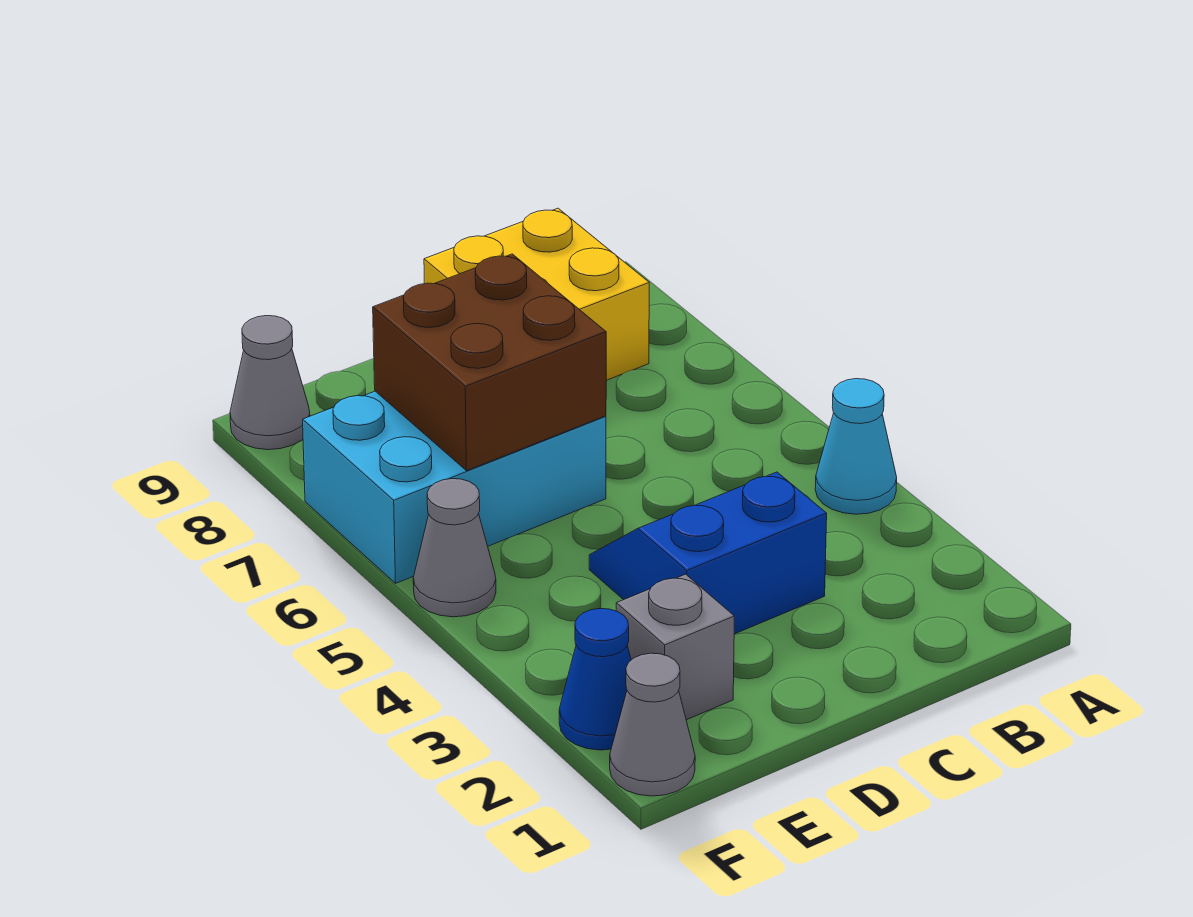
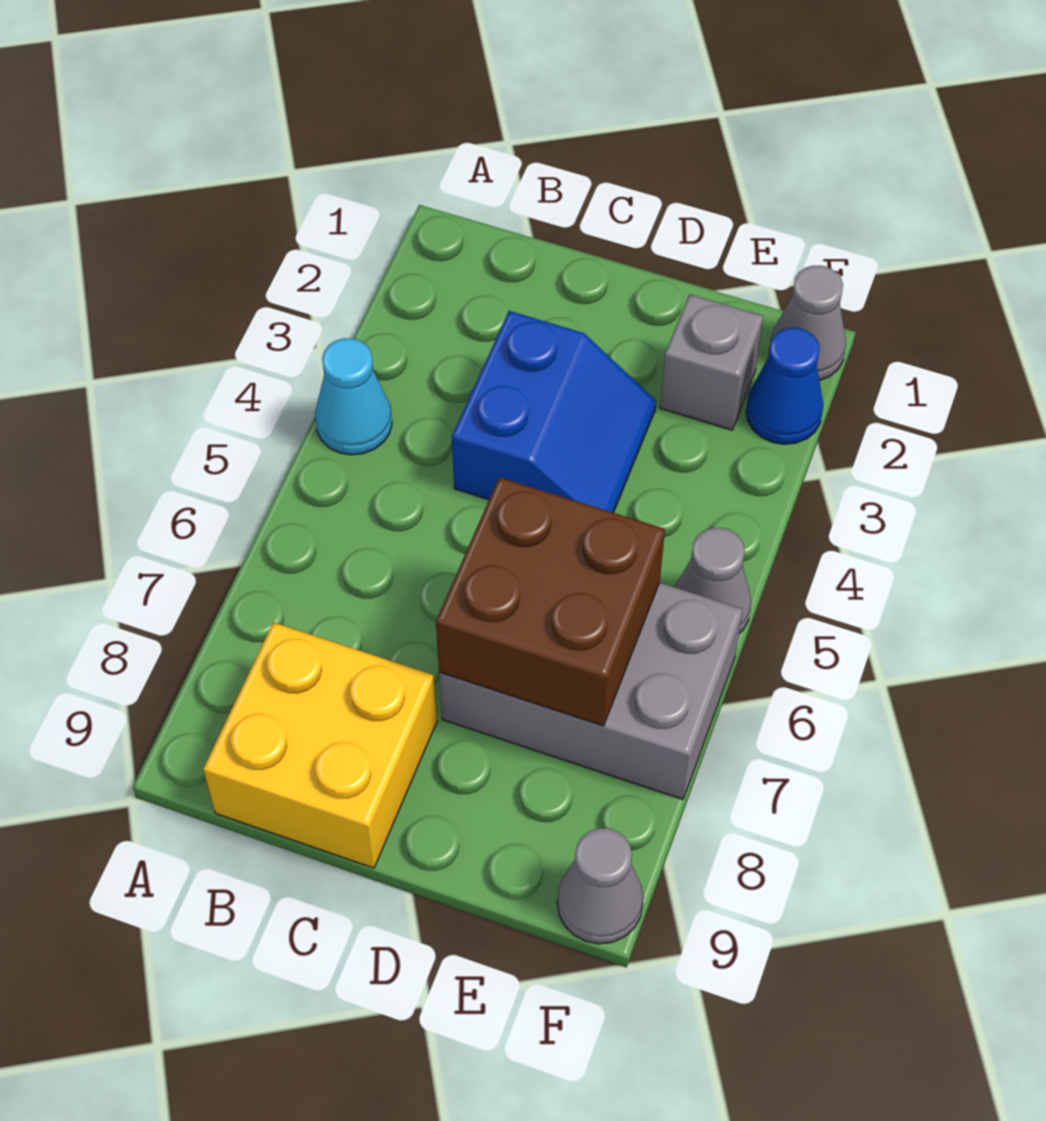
blue slope C3:D4 level 1 top 3 -> blue slope C3:D4 level 1 top C
cyan brick D6:F7 level 1 -> grey brick D6:F7 level 1

